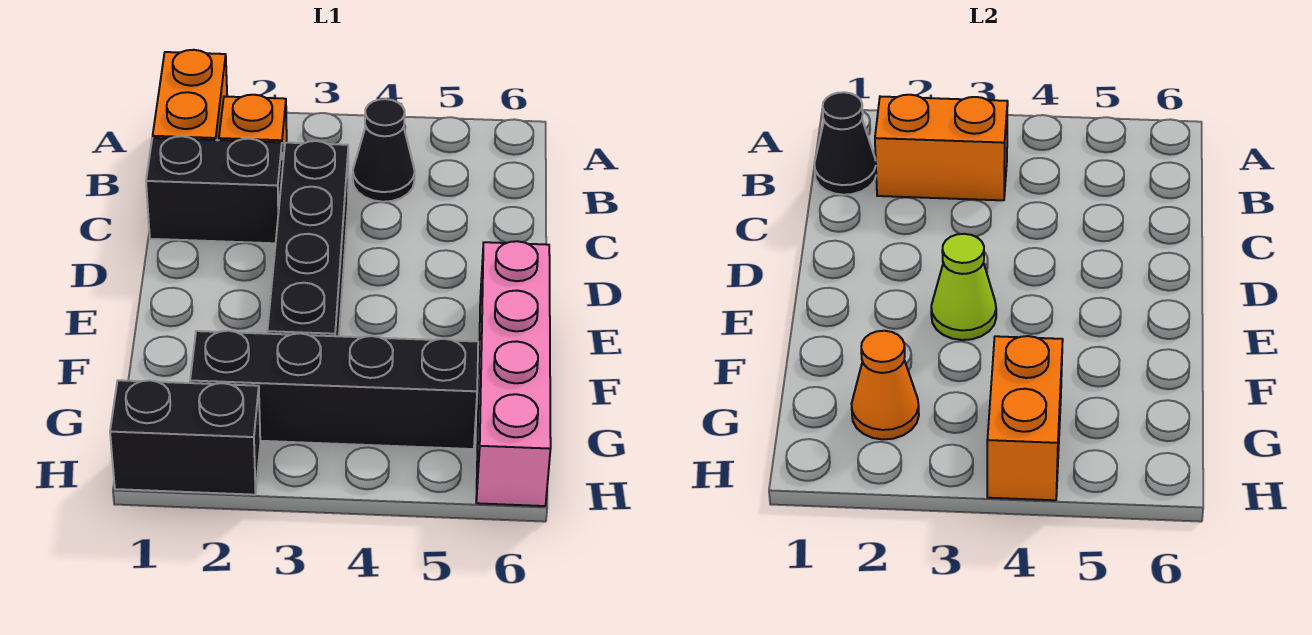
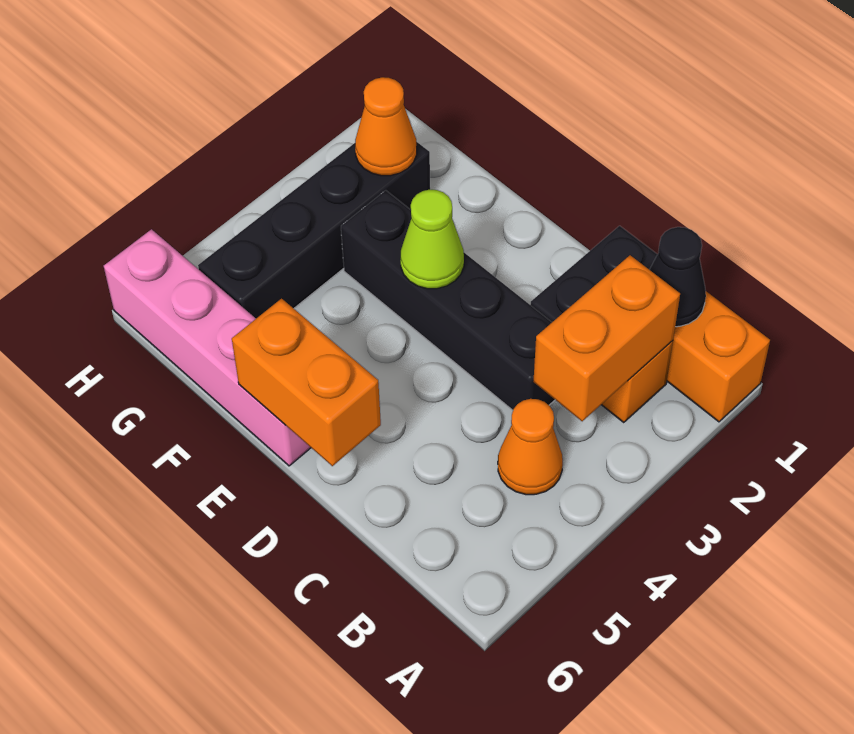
black cone B4 level 1 -> orange cone B4 level 1
orange brick G4:H4 level 2 -> orange brick D6:E6 level 2
black brick H1:H2 level 1 -> none

